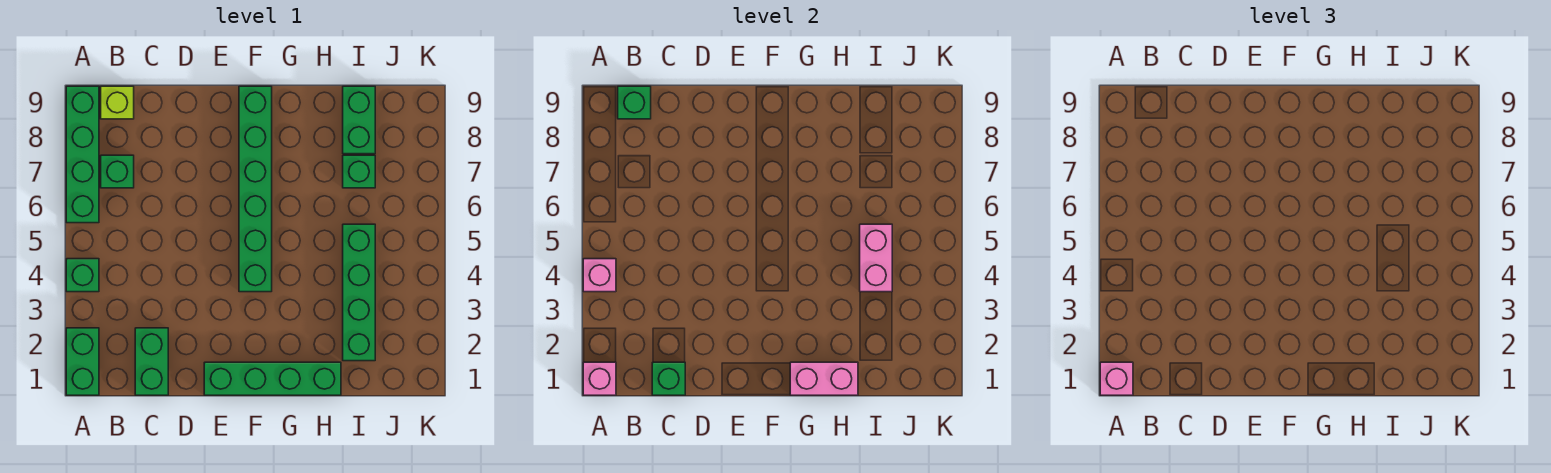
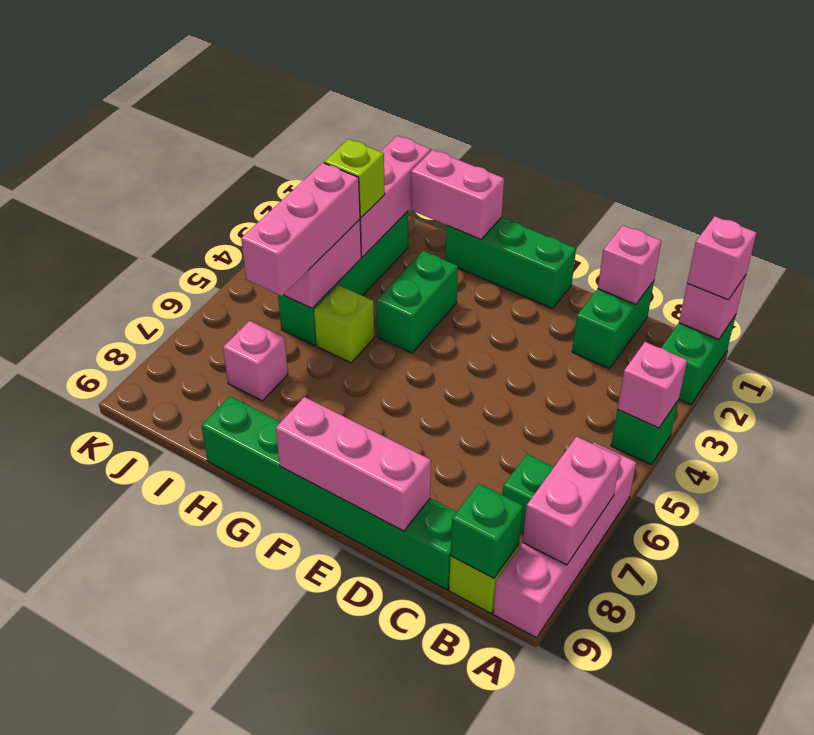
green brick A6:A9 level 1 -> pink brick A6:A9 level 1
none -> pink brick A7:A8 level 2
green brick C1 level 2 -> pink brick C1 level 2
none -> pink brick D9:F9 level 2
green brick E1:H1 level 1 -> green brick E1:G1 level 1
green brick F4:F9 level 1 -> green brick C9:H9 level 1
none -> lime brick H5 level 1
none -> pink brick I1:I3 level 2
none -> lime brick I3 level 3
none -> pink brick I4:I6 level 3
green brick I7 level 1 -> pink brick I7 level 1
green brick I8:I9 level 1 -> green brick G3:G4 level 1

